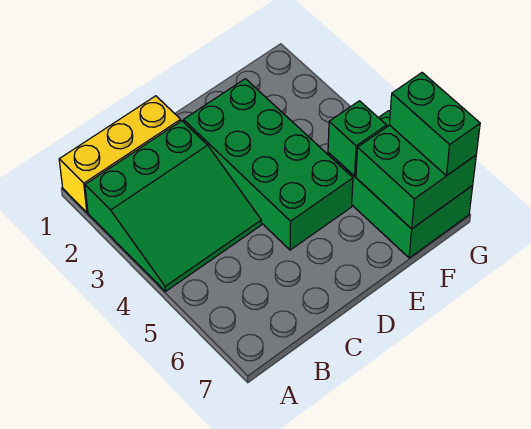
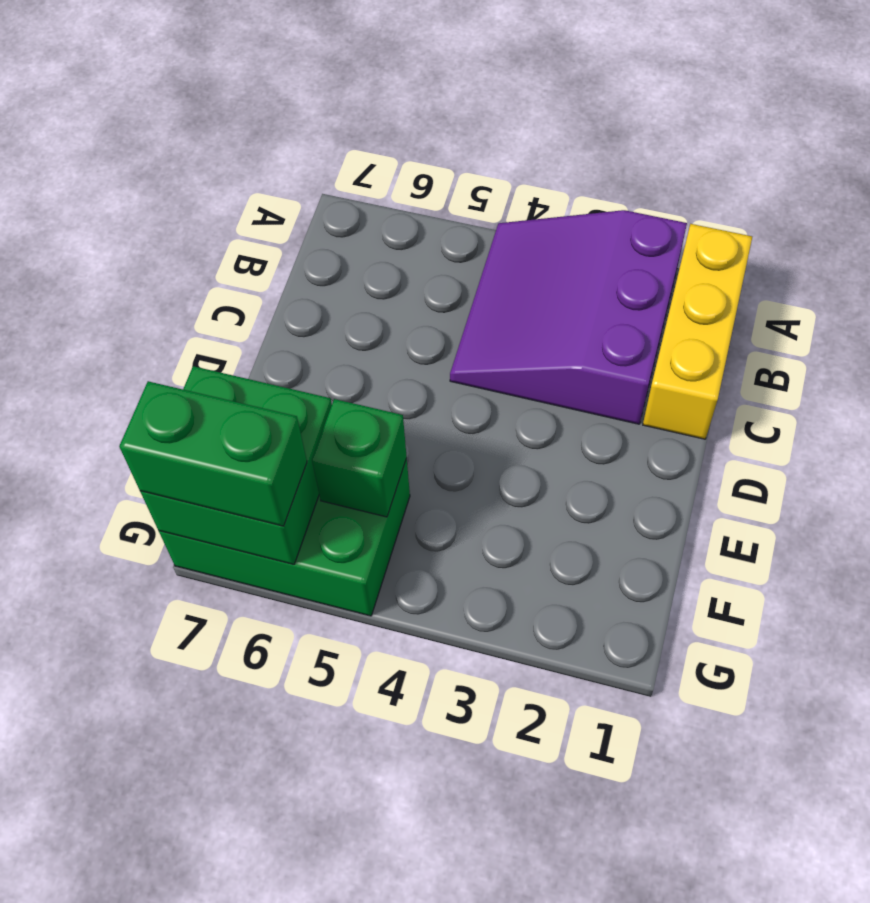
green slope A2:C4 level 1 top 2 -> purple slope A2:C4 level 1 top 2
green brick D2:E5 level 1 -> none

